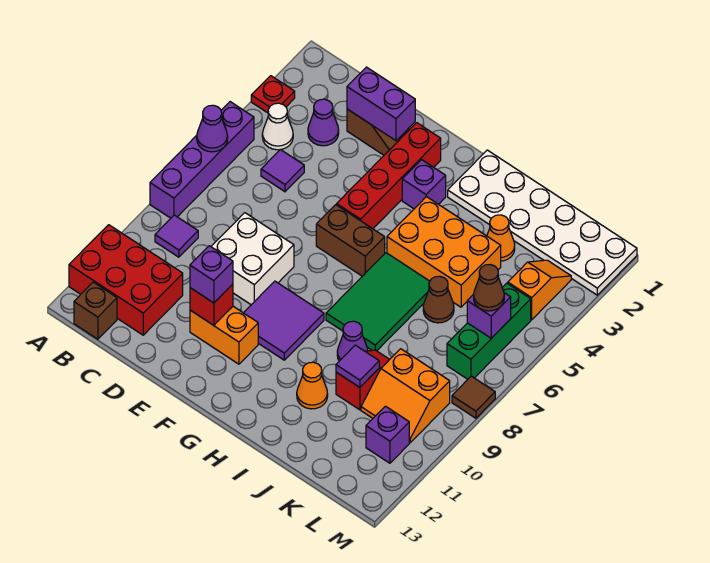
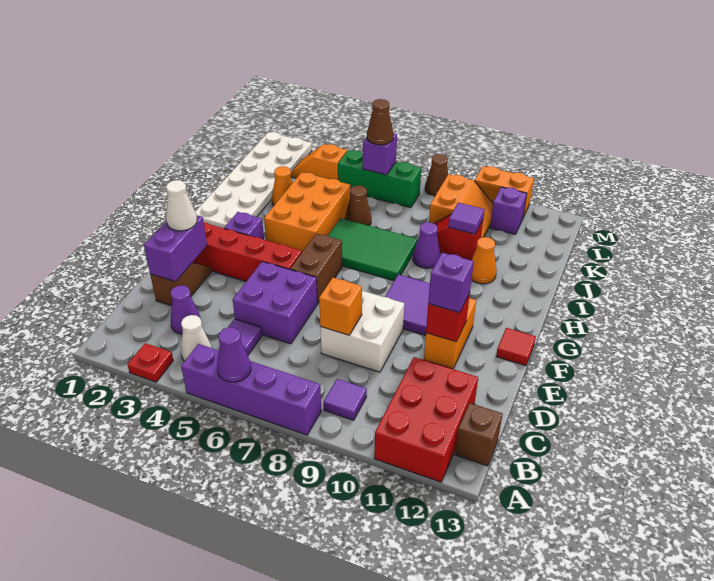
none -> purple brick D5:E6 level 1
none -> orange brick D8 level 2
none -> white cone E2 level 3
none -> red tile F13 level 1
brown tile M8 level 1 -> brown cone M8 level 1
none -> orange brick M10:M11 level 1

